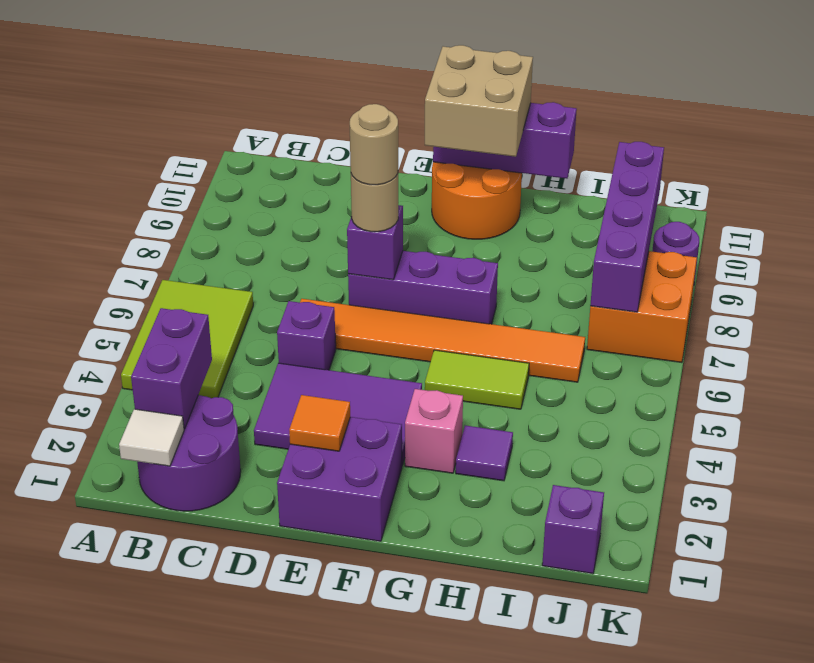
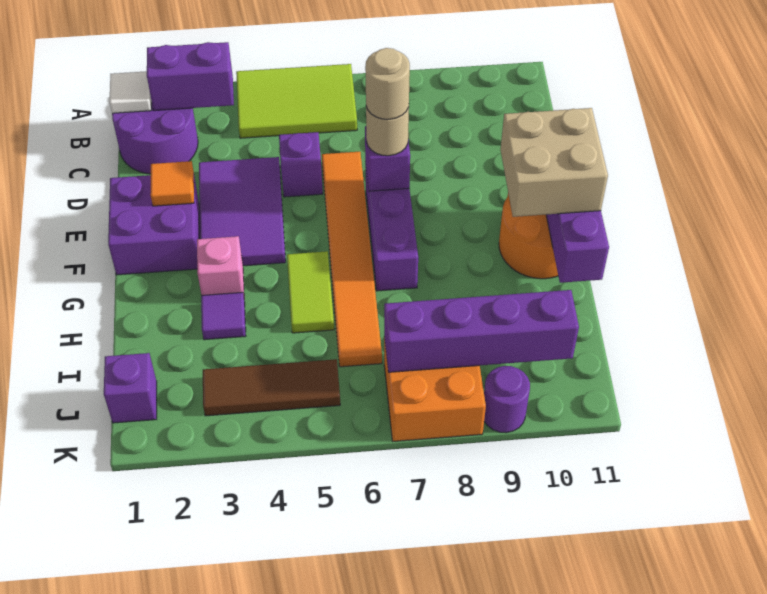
none -> brown tile J3:J5 level 1

